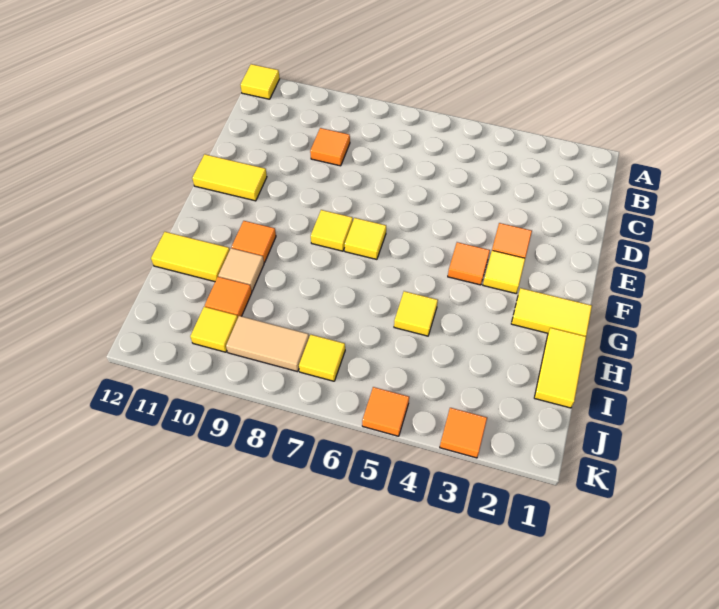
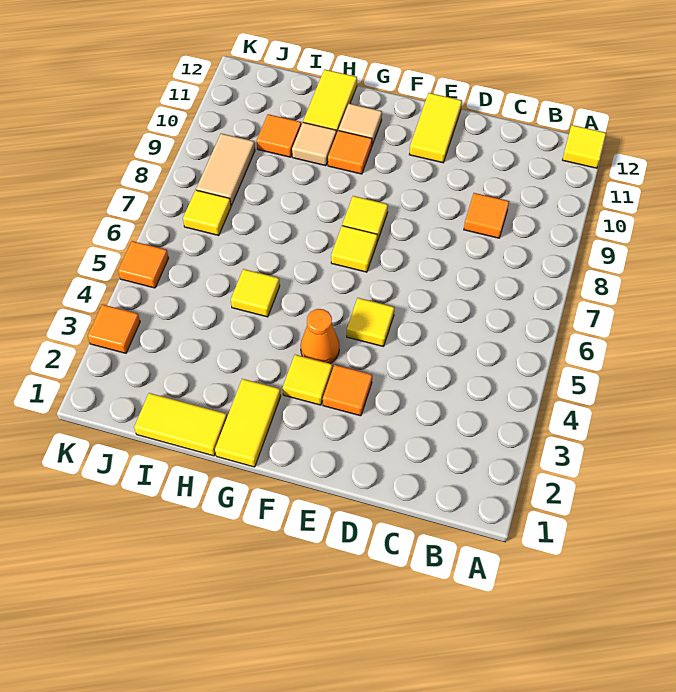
orange tile F4 level 1 -> orange cone F4 level 1
none -> tan tile G11 level 1
yellow tile J10 level 1 -> yellow tile E5 level 1

